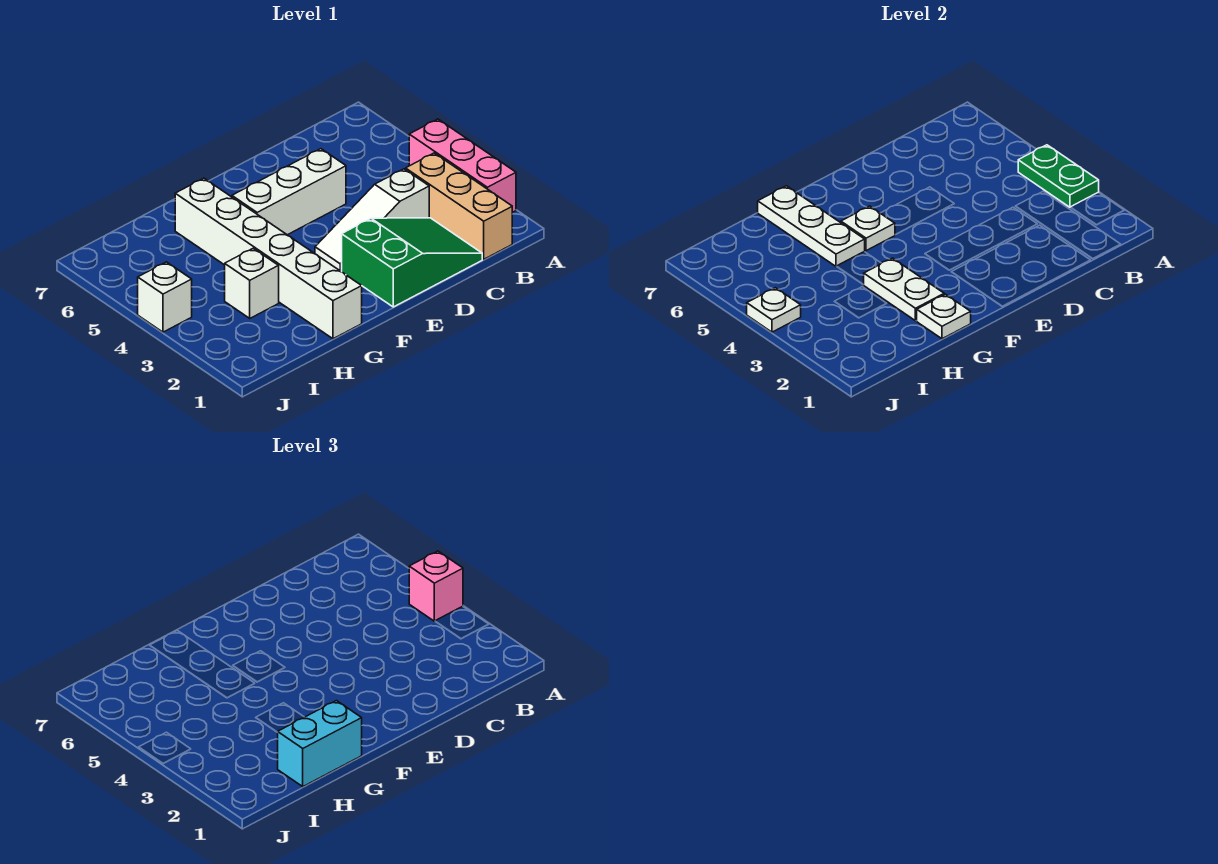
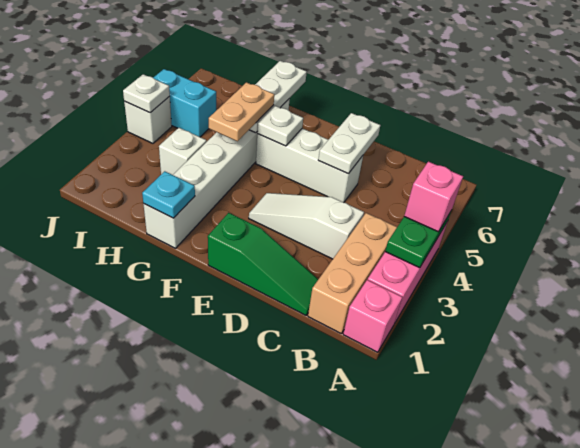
none -> pink brick A1 level 1
green slope C1:E2 level 1 top E -> green slope C1:E1 level 1 top E
white plate G1 level 2 -> cyan plate G1 level 2
cyan brick G1:H1 level 3 -> cyan brick I5:J5 level 1
white plate G2:G3 level 2 -> white plate D5:D6 level 2
none -> tan plate G4:G5 level 3

